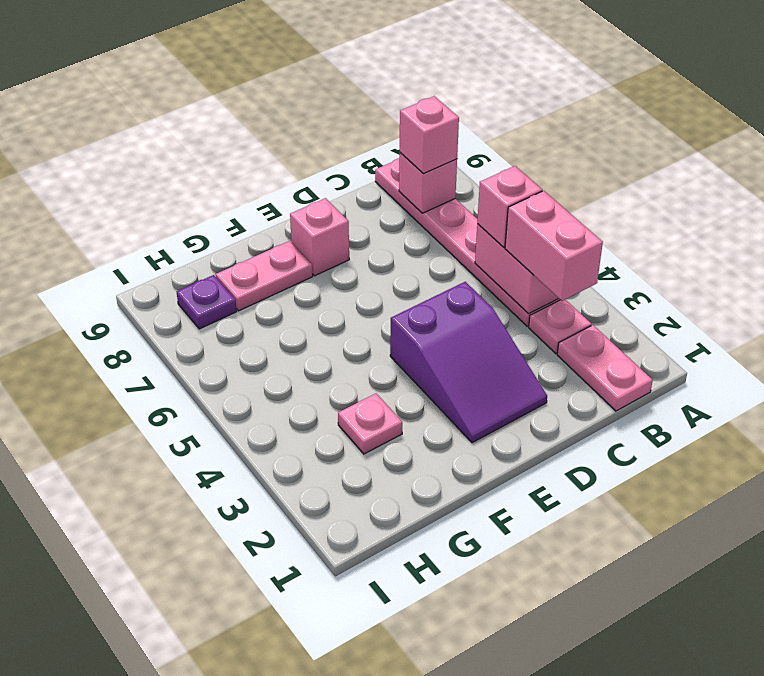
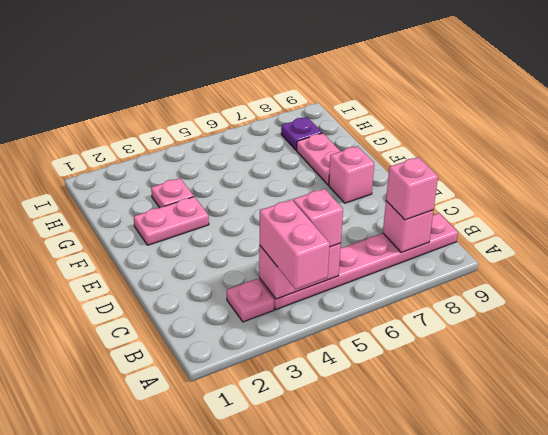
pink plate B1:B2 level 1 -> pink plate F2:F3 level 1
pink brick B3:B4 level 3 -> pink brick A4:B4 level 3
purple slope D2:E4 level 1 top 4 -> none

